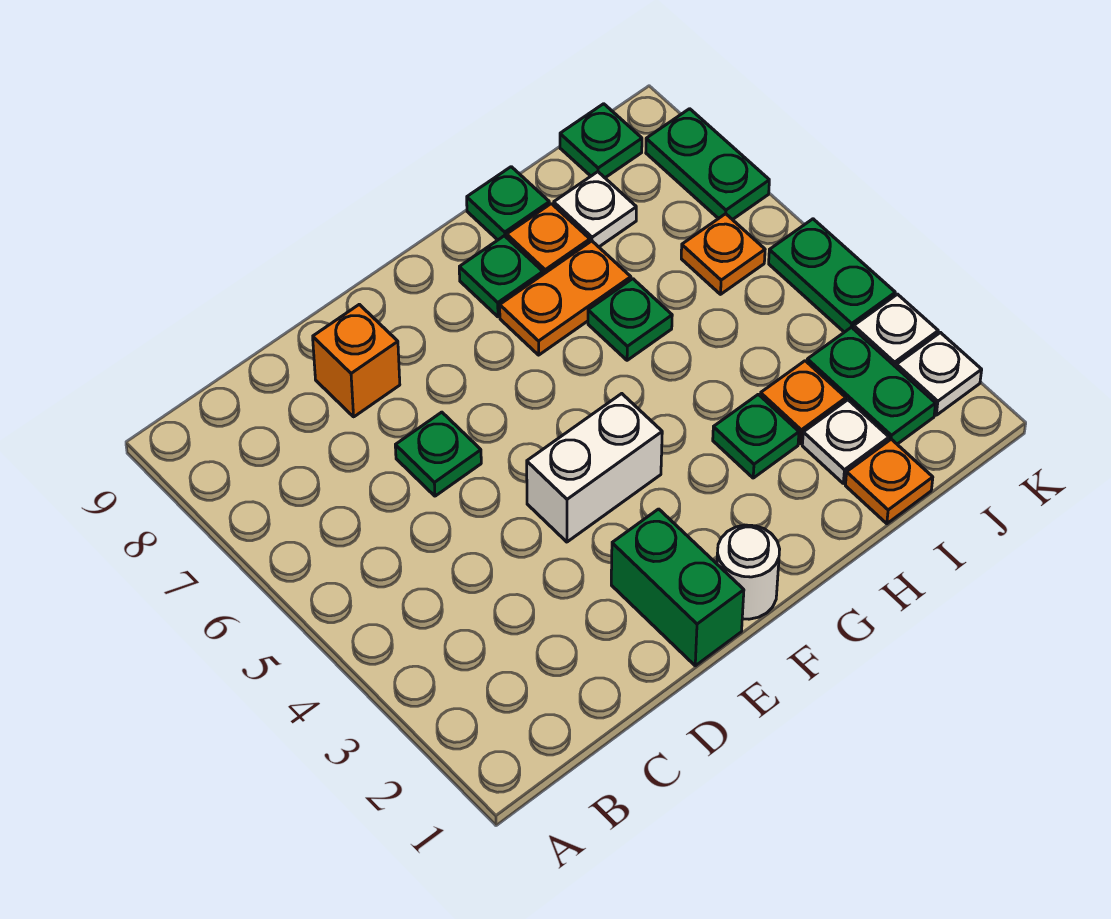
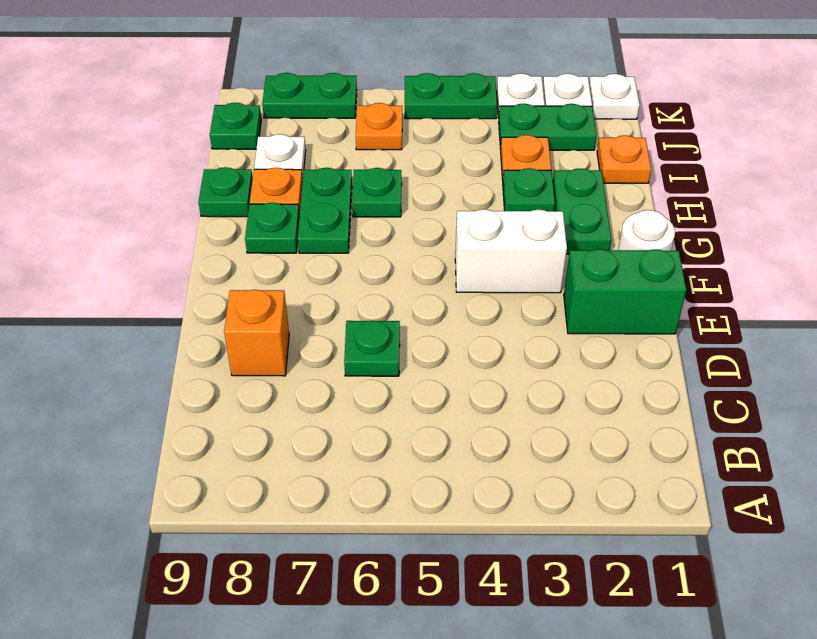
white brick E4:F4 level 1 -> white brick F3:F4 level 1
none -> green plate G2:H2 level 1
orange plate G7:H7 level 1 -> green plate G7:H7 level 1
white plate I2 level 1 -> white plate K1 level 1

